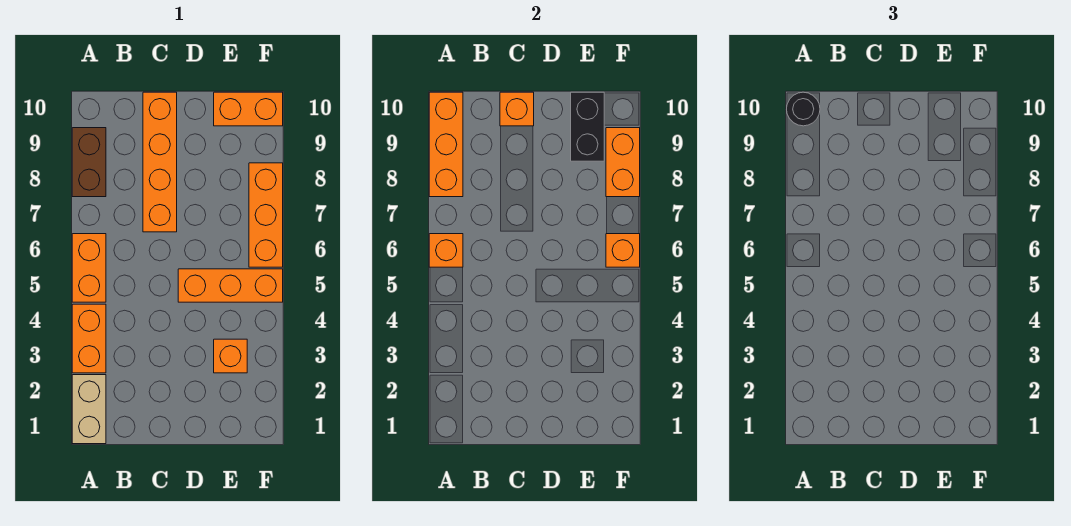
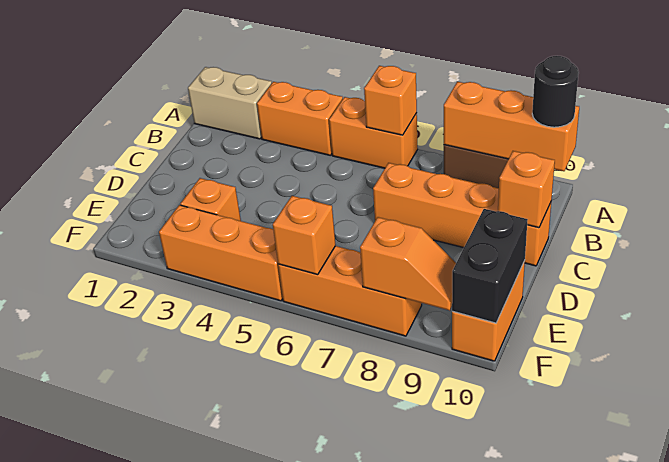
orange brick D5:F5 level 1 -> orange brick F3:F5 level 1
black brick E9:E10 level 2 -> black brick E10:F10 level 2
orange brick F8:F9 level 2 -> orange slope F8:F9 level 2 top 8

